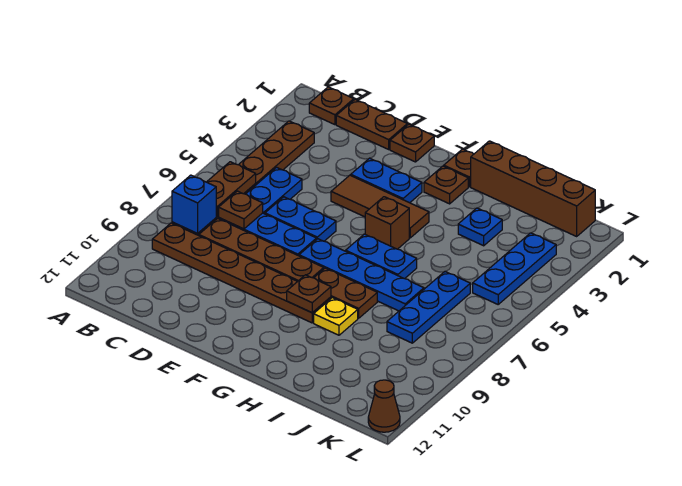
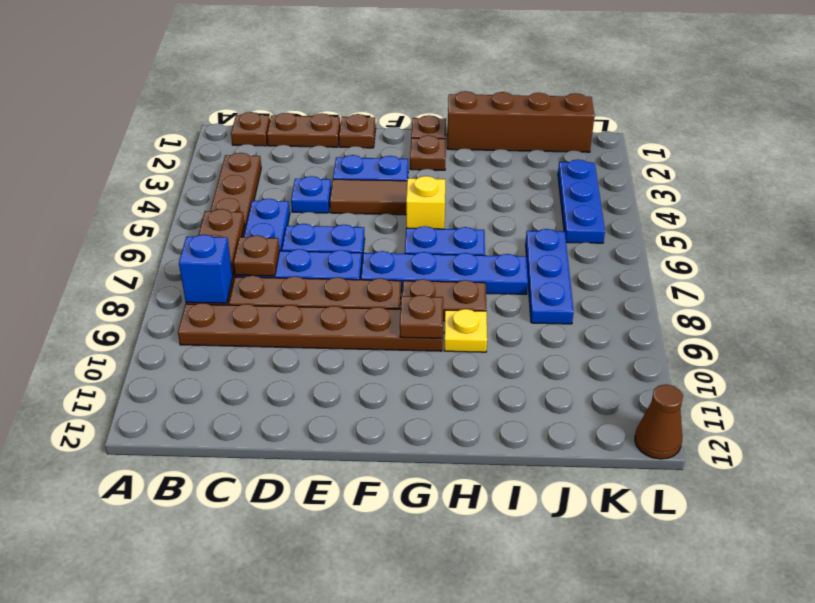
brown brick G5 level 1 -> yellow brick G5 level 1
blue plate I3 level 1 -> blue plate D4 level 1

